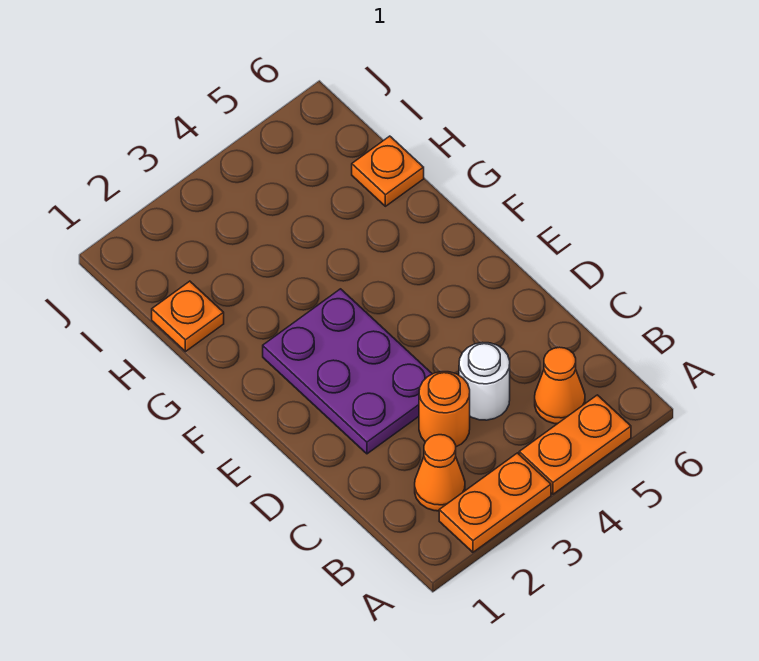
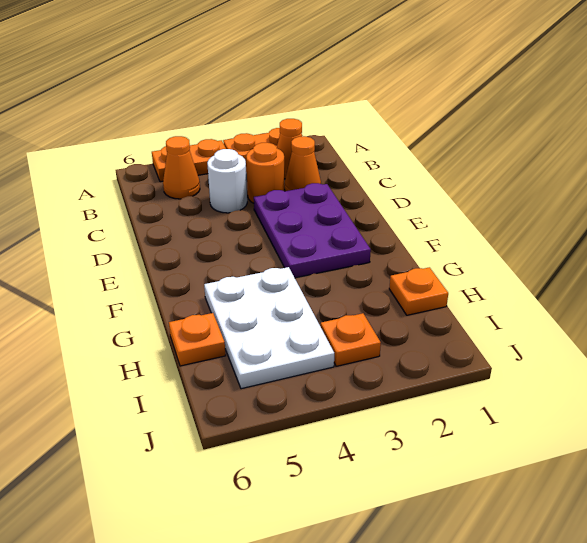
none -> orange cone C2 level 1
none -> white plate G4:I5 level 1
none -> orange plate I3 level 1

